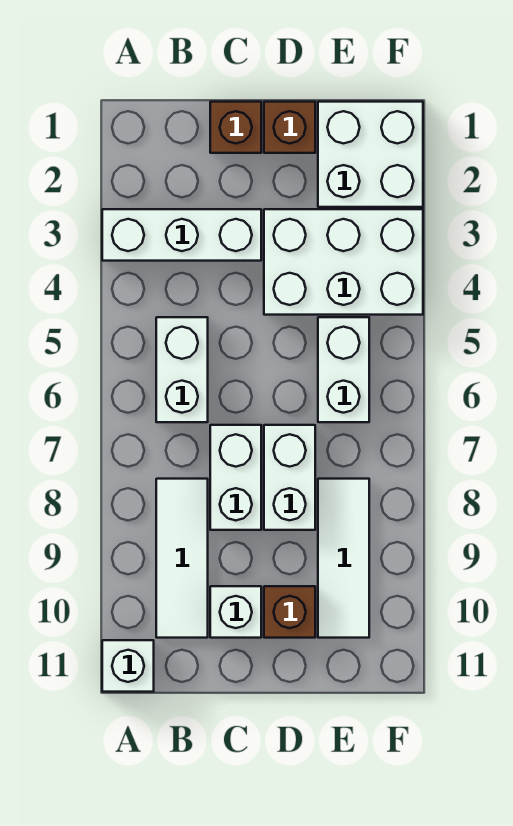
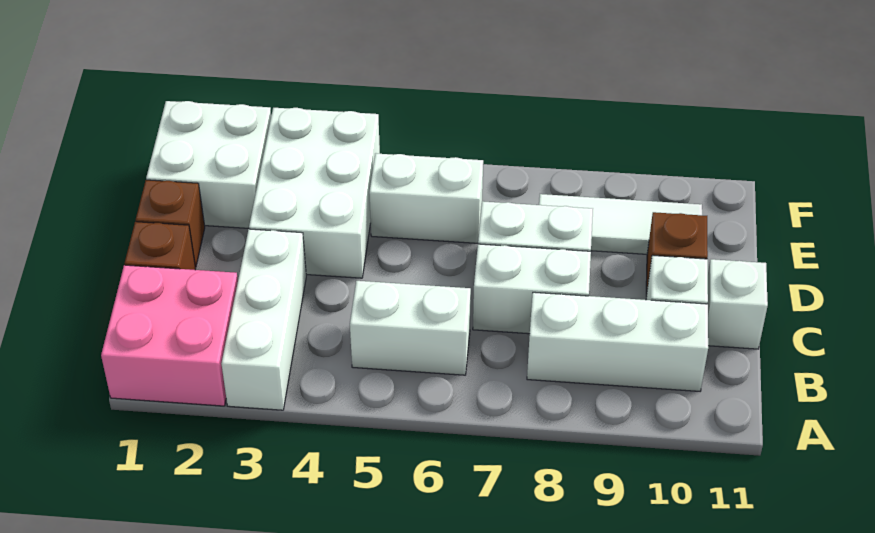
none -> pink brick A1:B2 level 1
white brick A11 level 1 -> white brick C11 level 1
white tile B8:B10 level 1 -> white brick B8:B10 level 1

